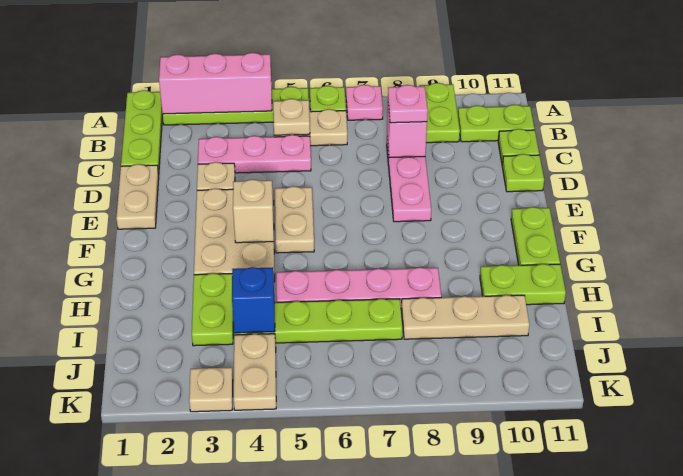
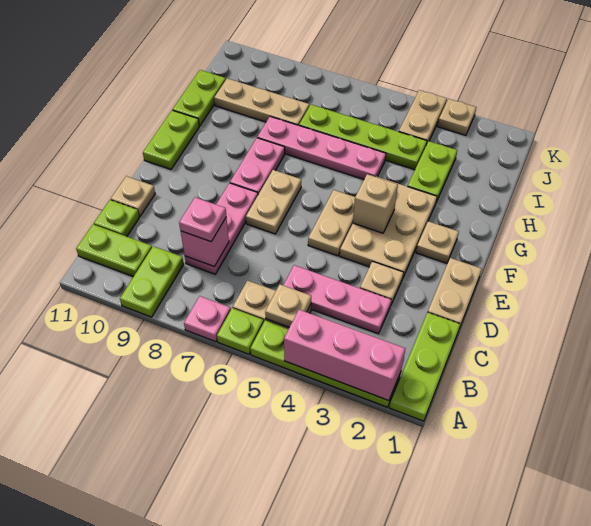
lime plate D11 level 1 -> tan plate D11 level 1
none -> tan plate E7:F7 level 1
none -> tan plate F2 level 1
none -> pink plate F8:G8 level 1
lime plate H10:H11 level 1 -> lime plate H11:I11 level 1
blue brick I4 level 2 -> none

